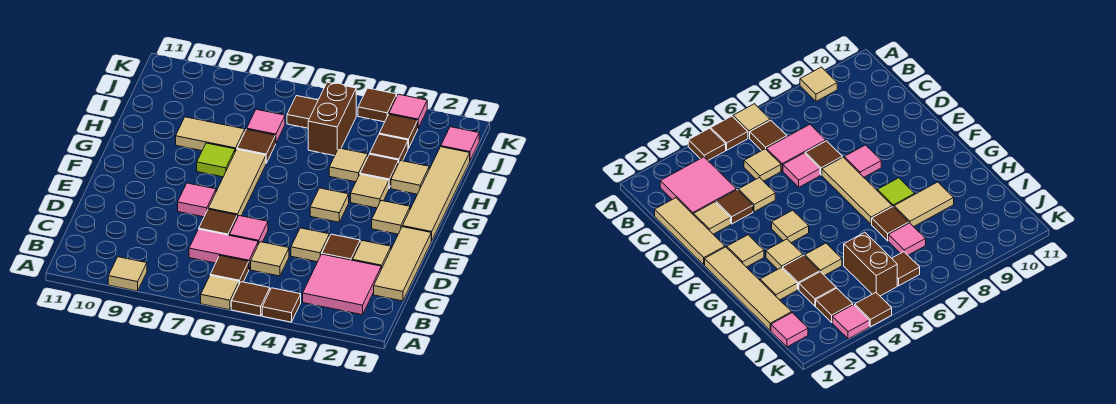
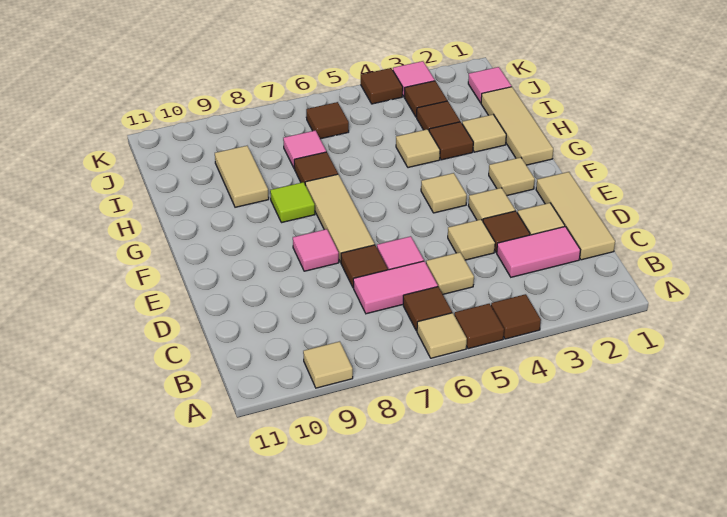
pink tile B2:C3 level 1 -> pink tile C2:C3 level 1
tan tile F1:I1 level 1 -> tan tile G1:I1 level 1
tan tile G3 level 1 -> tan tile E3 level 1
tan tile H8:H9 level 1 -> tan tile H9:I9 level 1
brown brick I5:J5 level 1 -> none

